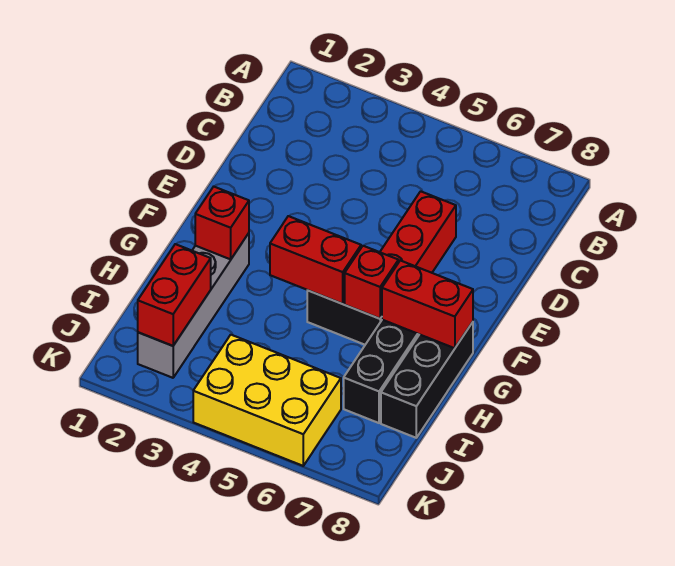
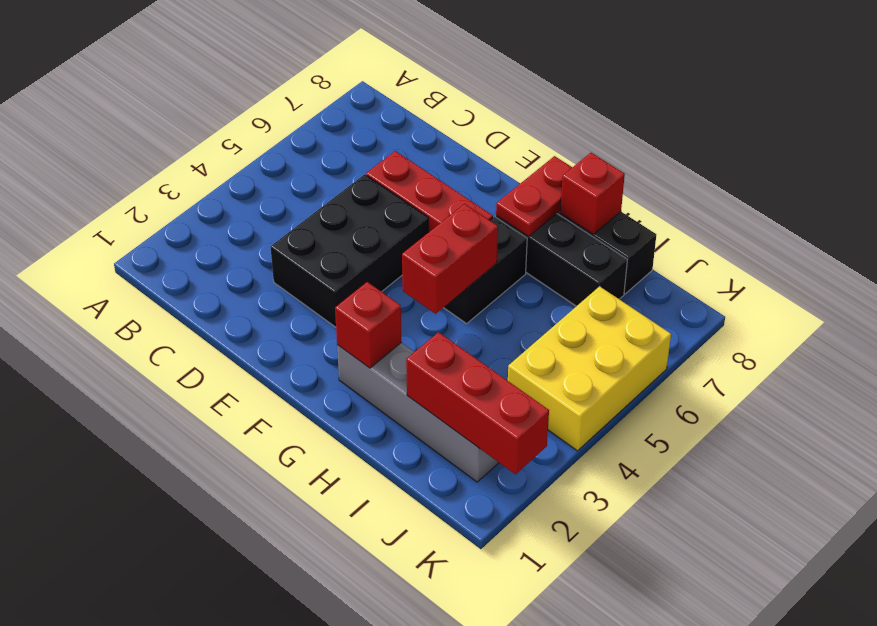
none -> black brick D3:E5 level 1
red brick G6 level 2 -> red brick H8 level 2
red brick G7:G8 level 2 -> red plate G7:G8 level 2
red brick I2:J2 level 2 -> red brick I2:K2 level 2

